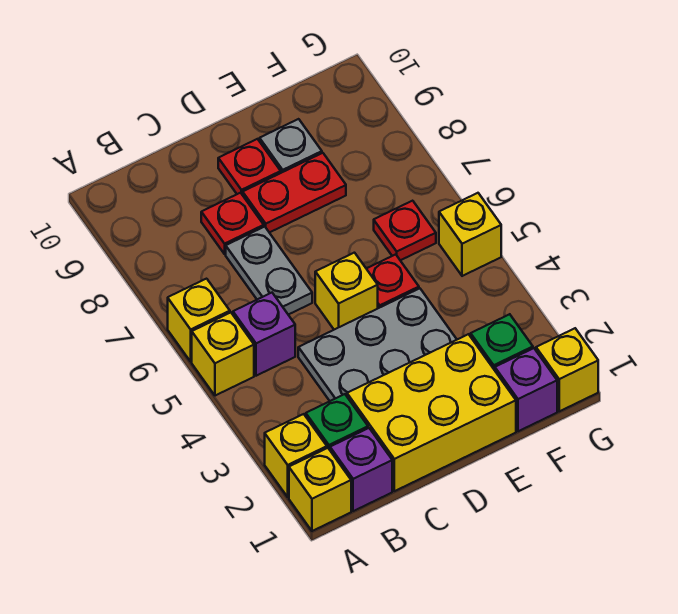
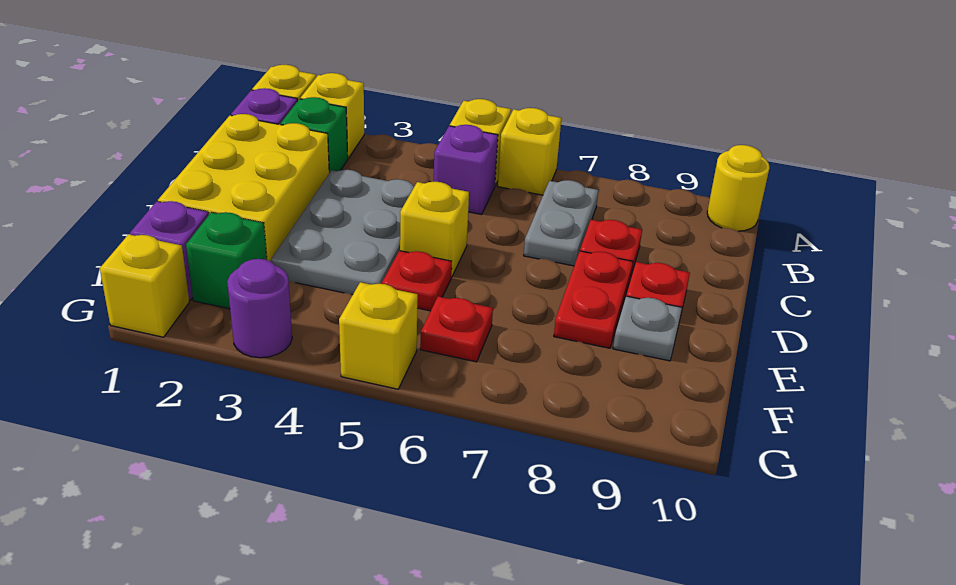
none -> yellow round brick A10 level 1
grey plate C6:C7 level 1 -> grey plate B7:C7 level 1
none -> purple round brick G3 level 1

